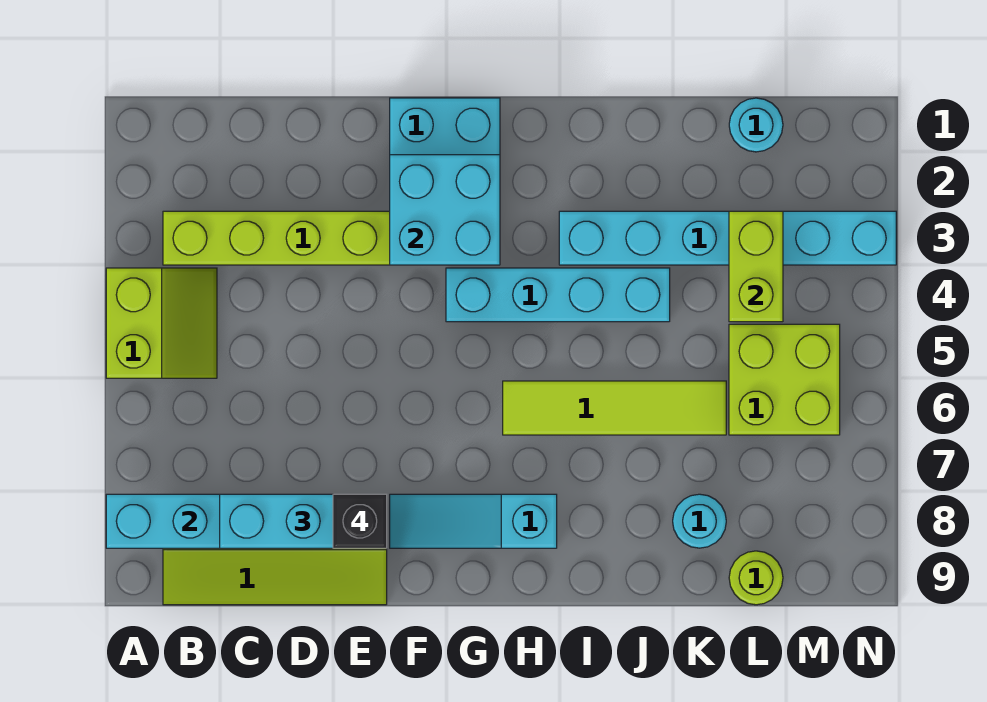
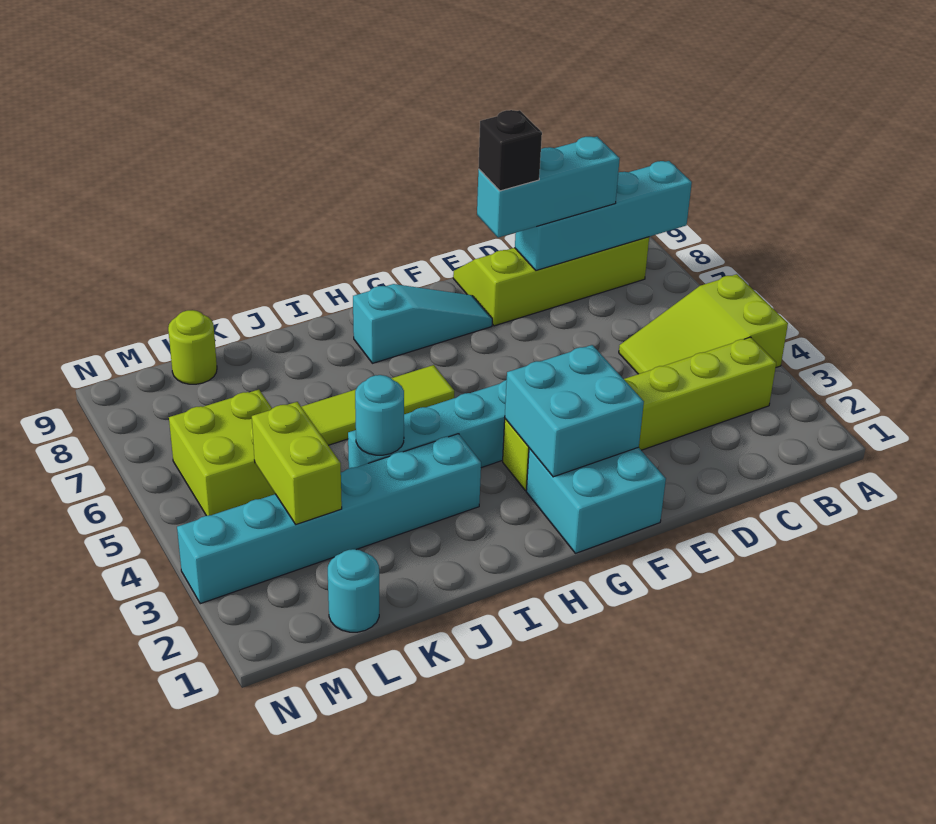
lime slope A4:B5 level 1 top A -> lime slope A4:C5 level 1 top A
cyan round brick K8 level 1 -> cyan round brick J4 level 2

